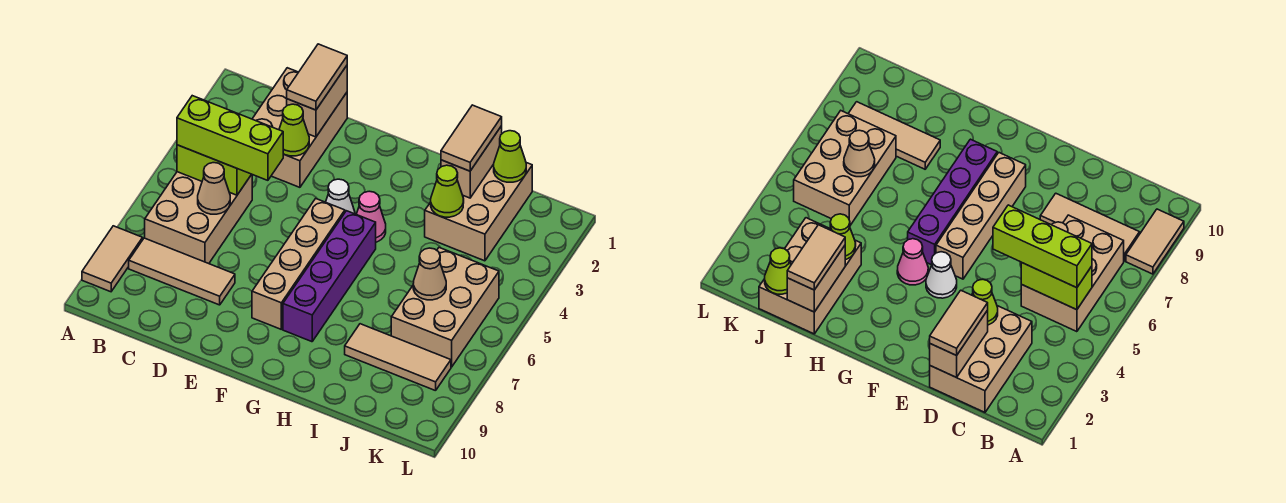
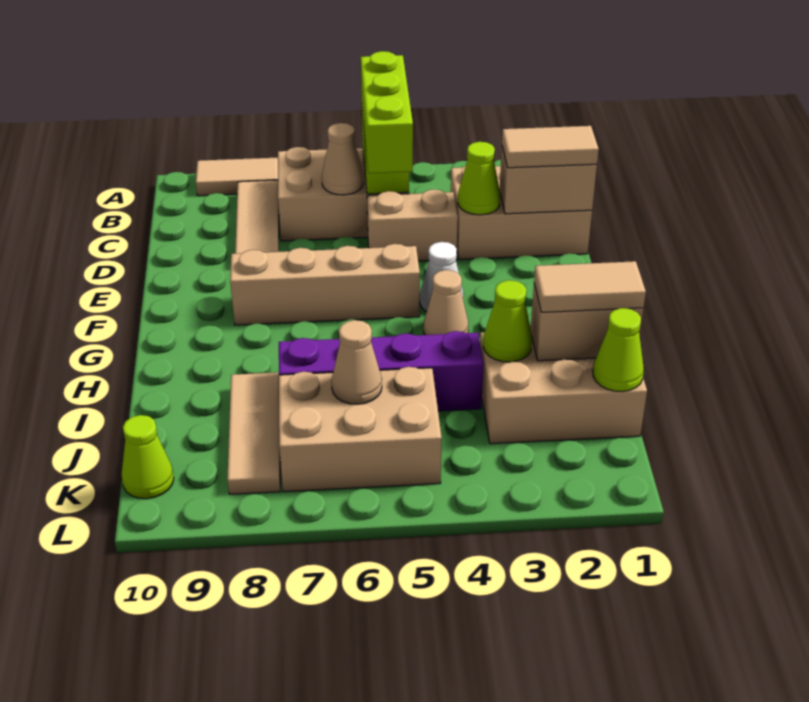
none -> tan brick D4:D5 level 1
pink cone G4 level 1 -> tan cone G4 level 1
purple brick G5:G8 level 1 -> purple brick I4:I7 level 1
none -> lime cone K10 level 1

